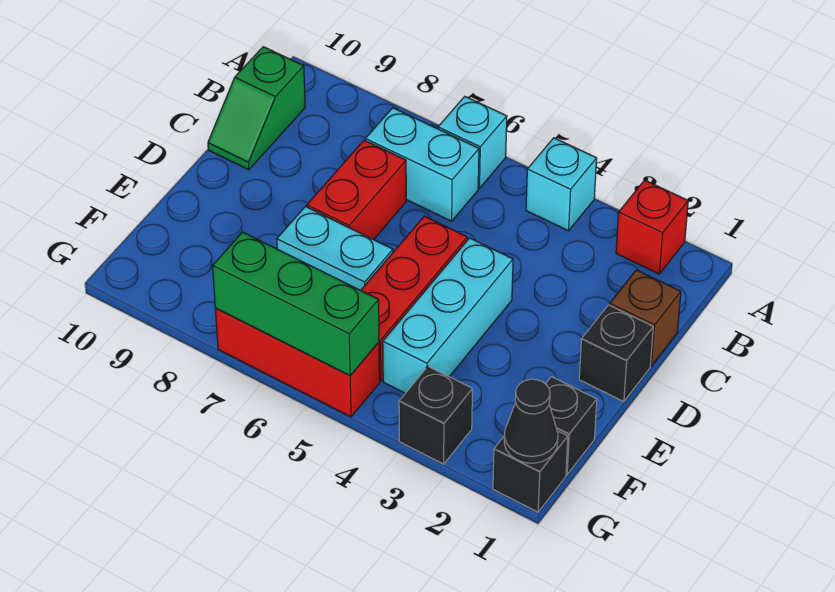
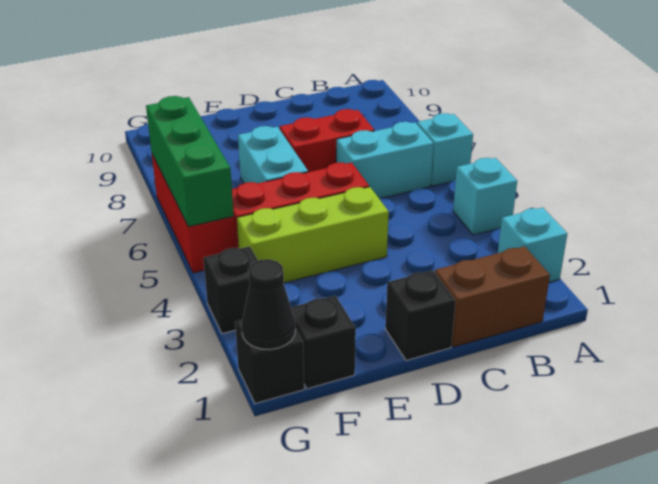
red brick A2 level 1 -> cyan brick A2 level 1
cyan brick B6:B7 level 1 -> cyan brick B6:C6 level 1
green slope B10:C10 level 1 top B -> none
brown brick C1 level 1 -> brown brick B1:C1 level 1
cyan brick D4:F4 level 1 -> lime brick D4:F4 level 1

